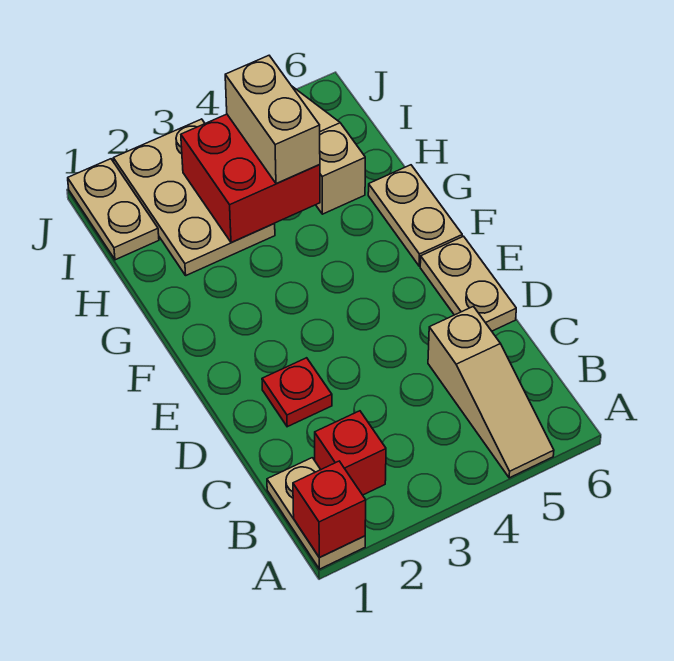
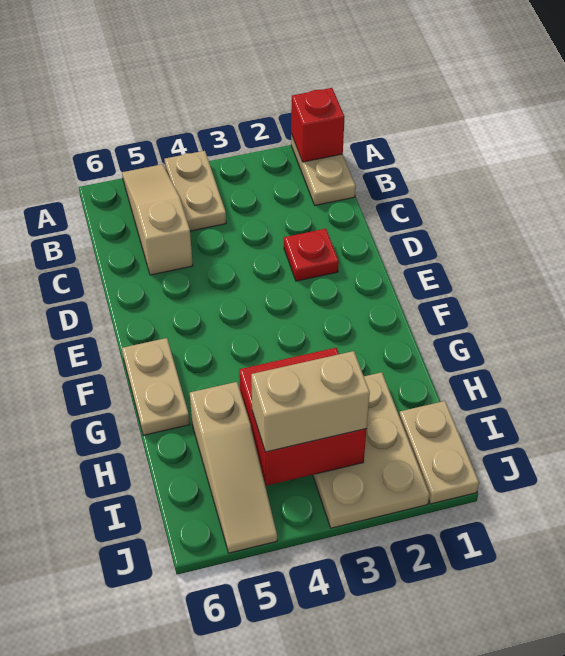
red brick B2 level 1 -> none
tan plate D6:E6 level 1 -> tan plate A4:B4 level 1
tan brick H4:I4 level 3 -> tan brick I3:I4 level 3

